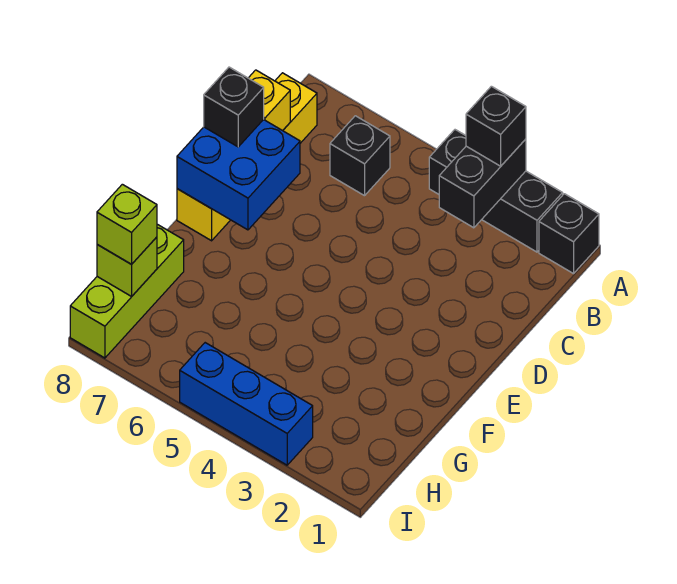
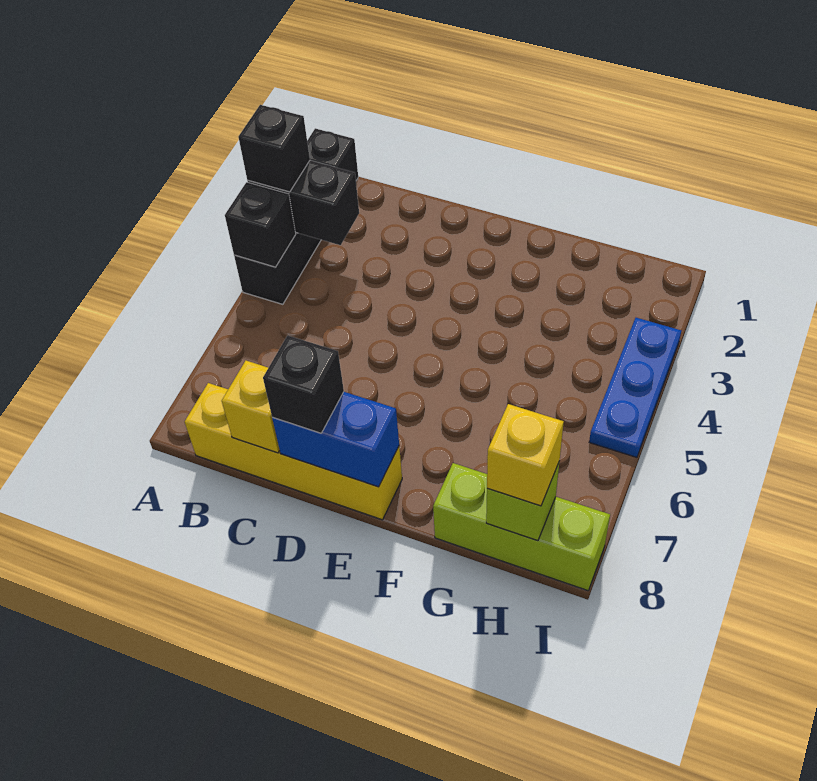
black brick B6 level 1 -> black brick A4 level 2
blue brick D7:E8 level 2 -> blue brick D8:E8 level 2
lime brick H8 level 3 -> yellow brick H8 level 3
blue brick I3:I5 level 1 -> blue plate I3:I5 level 1

